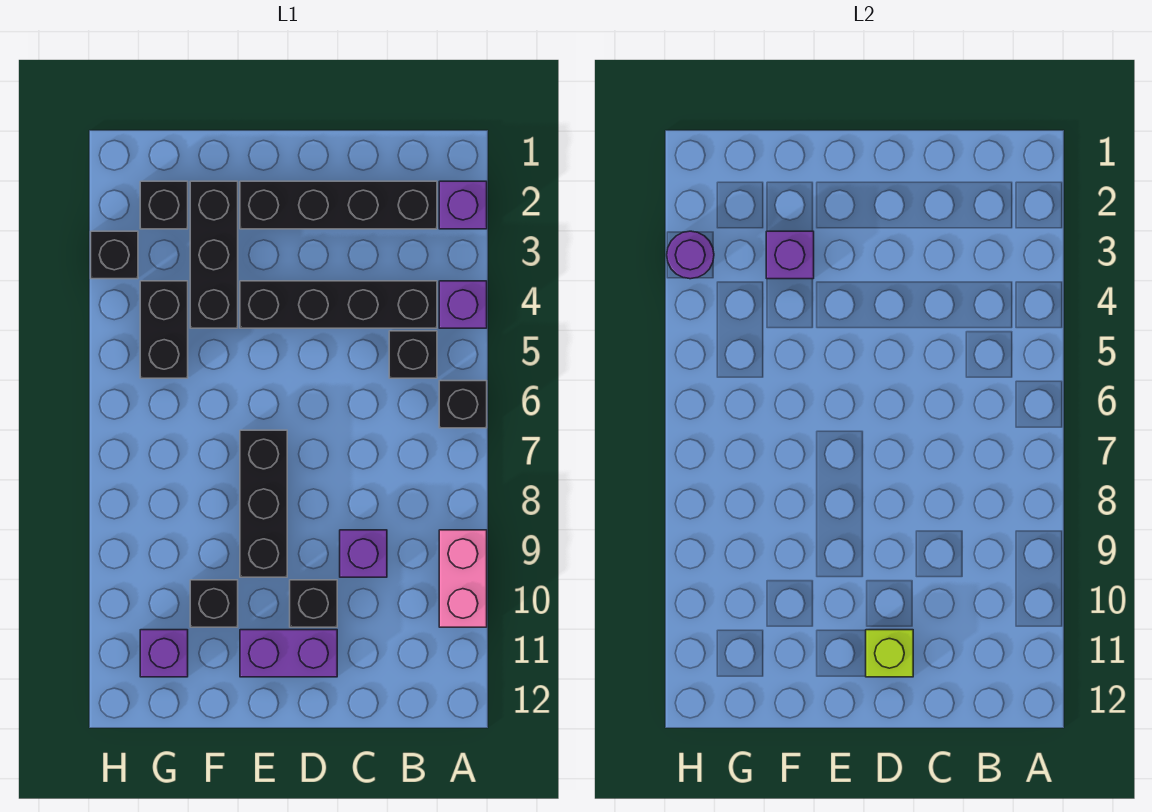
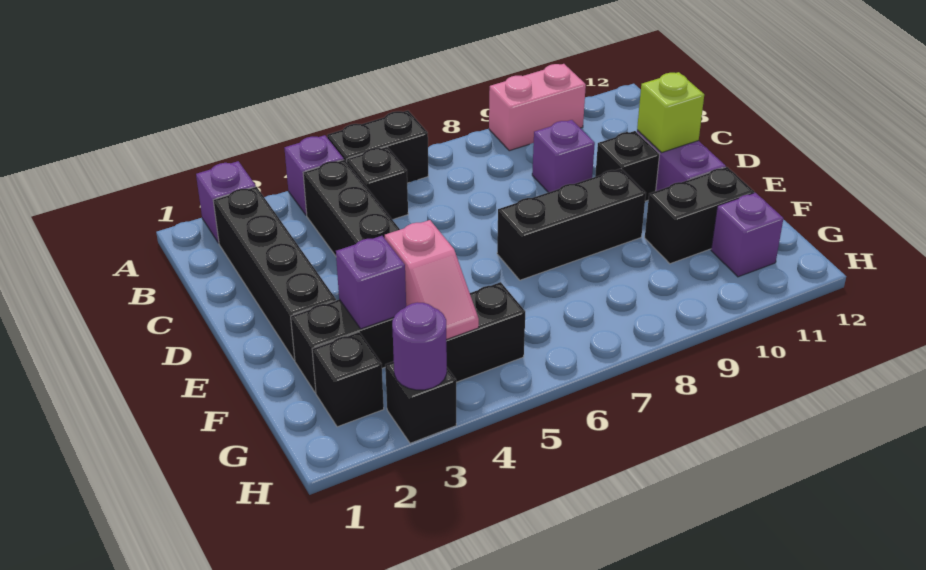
black brick A6 level 1 -> black brick A5:A6 level 1
none -> pink slope F4:G4 level 2 top F
black brick F10 level 1 -> black brick F10:F11 level 1

